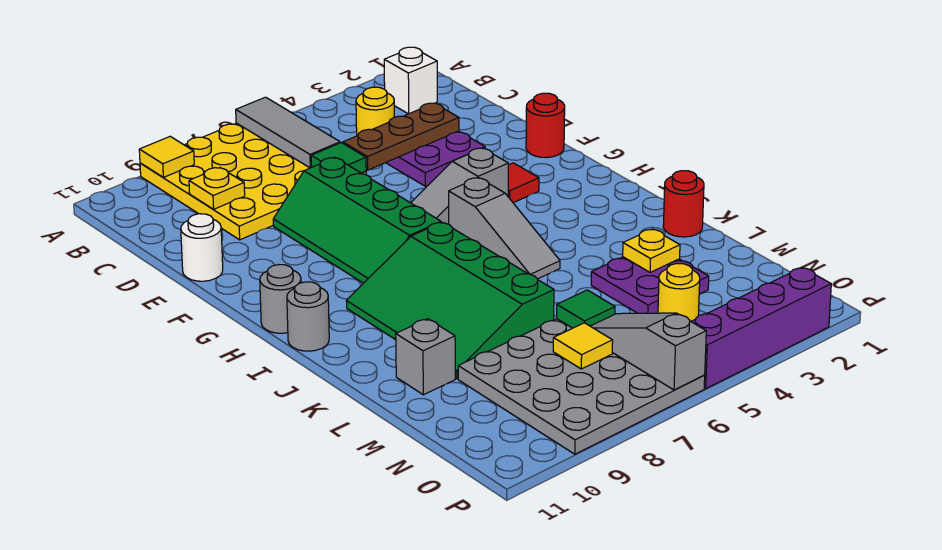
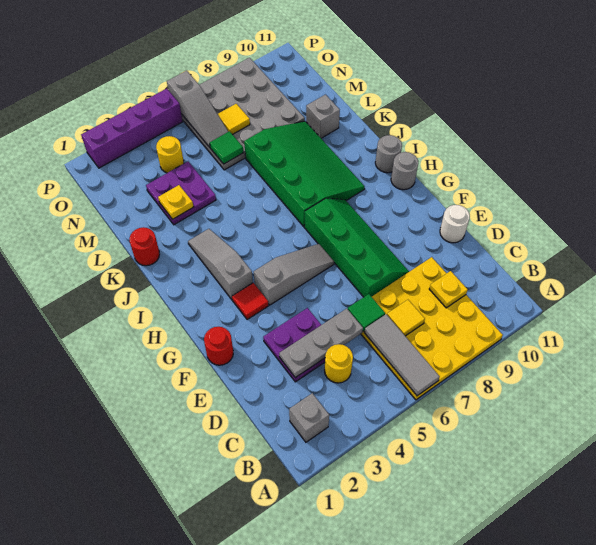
yellow tile A9 level 2 -> yellow tile C7 level 2
white brick B2 level 1 -> grey brick B2 level 1
brown plate D3:D5 level 2 -> grey plate D3:D5 level 2
grey slope H5:J5 level 1 top H -> grey slope H3:J3 level 1 top H

